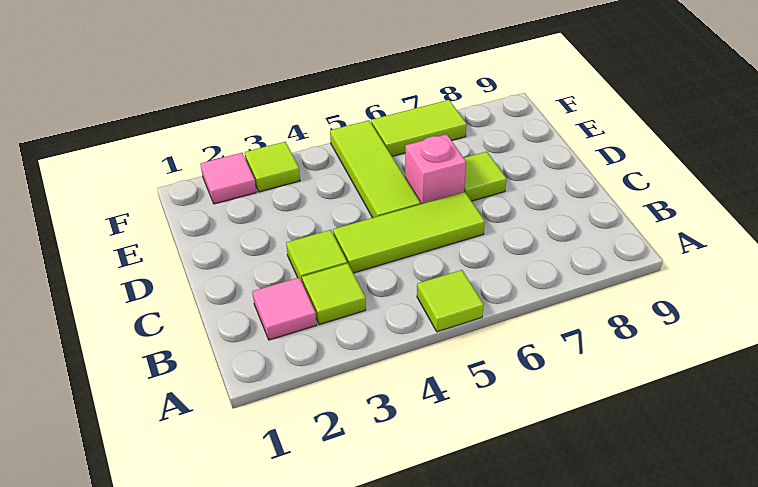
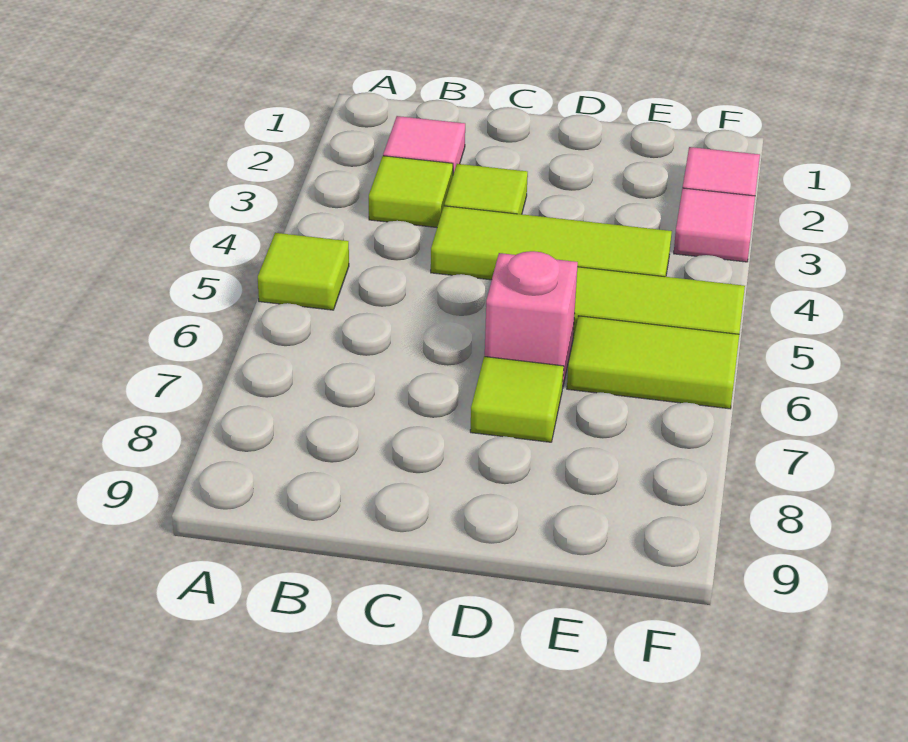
lime tile C4:C6 level 1 -> lime tile C4:E4 level 1
lime tile F3 level 1 -> pink tile F3 level 1
lime tile F6:F7 level 1 -> lime tile E6:F6 level 1

